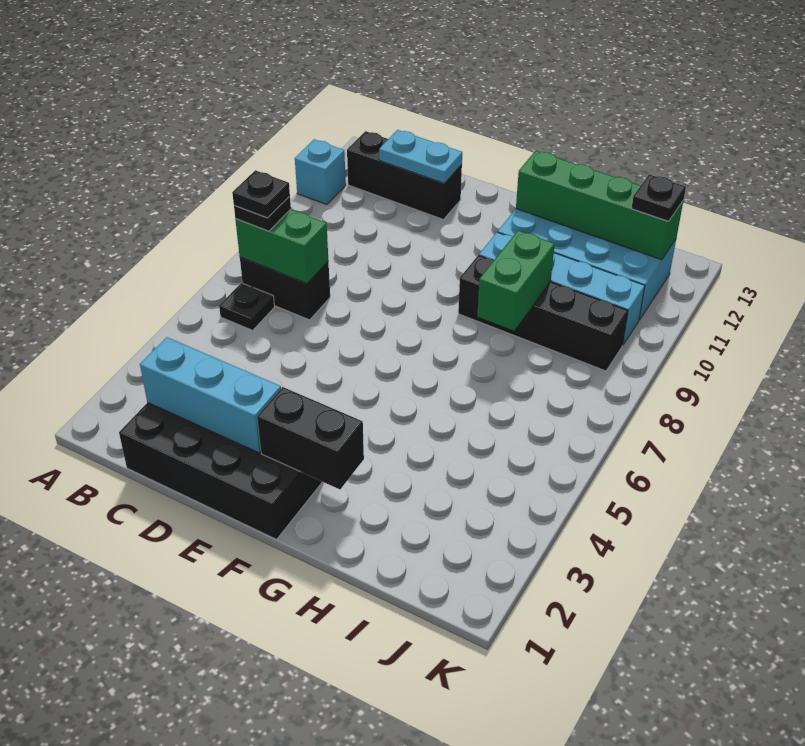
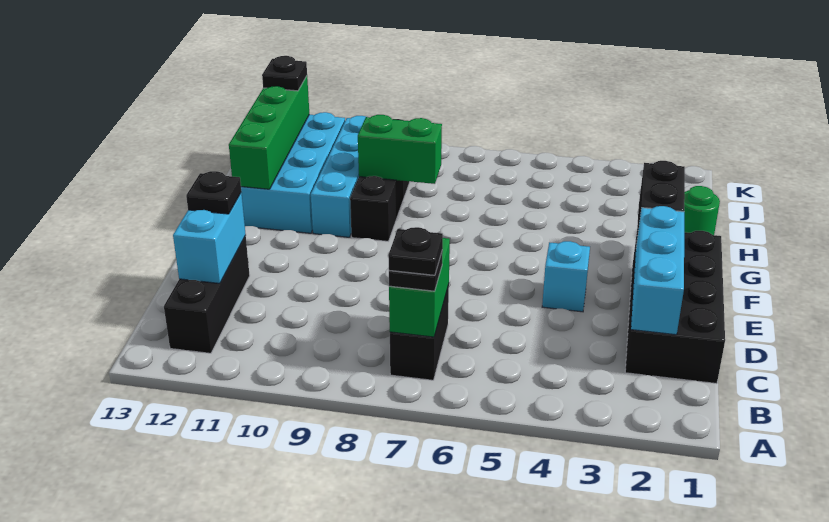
cyan brick A11 level 1 -> cyan brick E4 level 1
black plate B6 level 1 -> black plate D12 level 3
cyan plate C12:D12 level 2 -> cyan brick C12:D12 level 2
none -> green round brick H1 level 1

